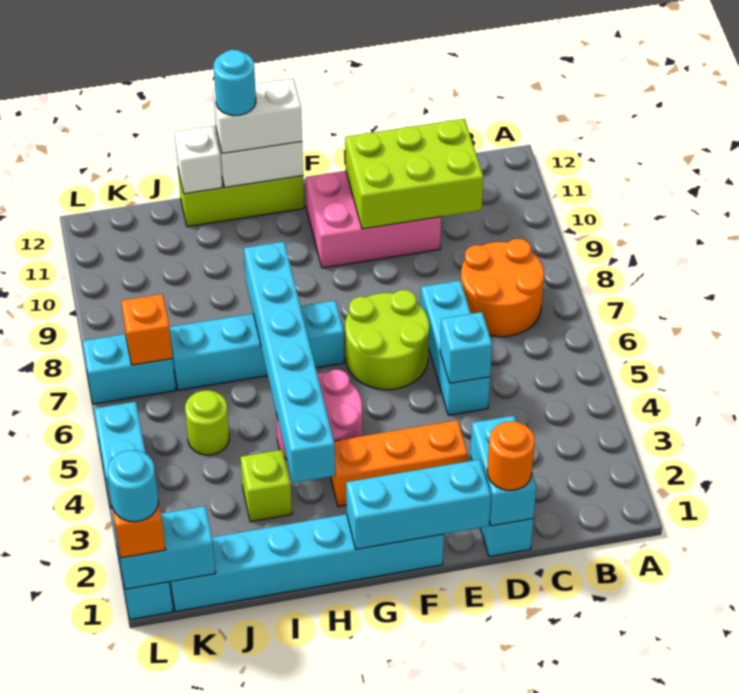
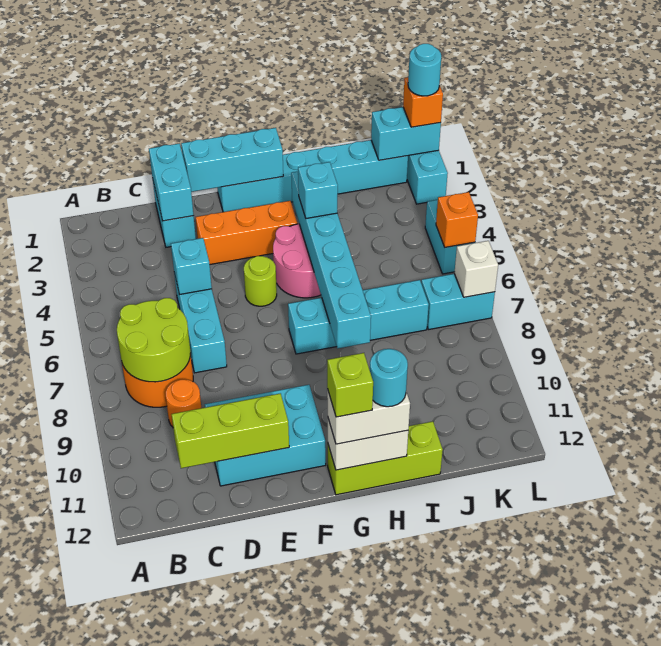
lime brick C10:E11 level 2 -> lime brick C11:E11 level 2
orange round brick D1 level 3 -> orange round brick C9 level 1
pink brick D10:F11 level 1 -> cyan brick D10:F11 level 1
lime round brick E6:F7 level 1 -> lime round brick B7:C8 level 2
none -> cyan brick H4 level 3
lime brick I3 level 1 -> lime brick G12 level 4
white brick I12 level 2 -> white brick L7 level 2
lime round brick J5 level 1 -> lime round brick F5 level 1
orange brick K7 level 2 -> orange brick L5 level 2

